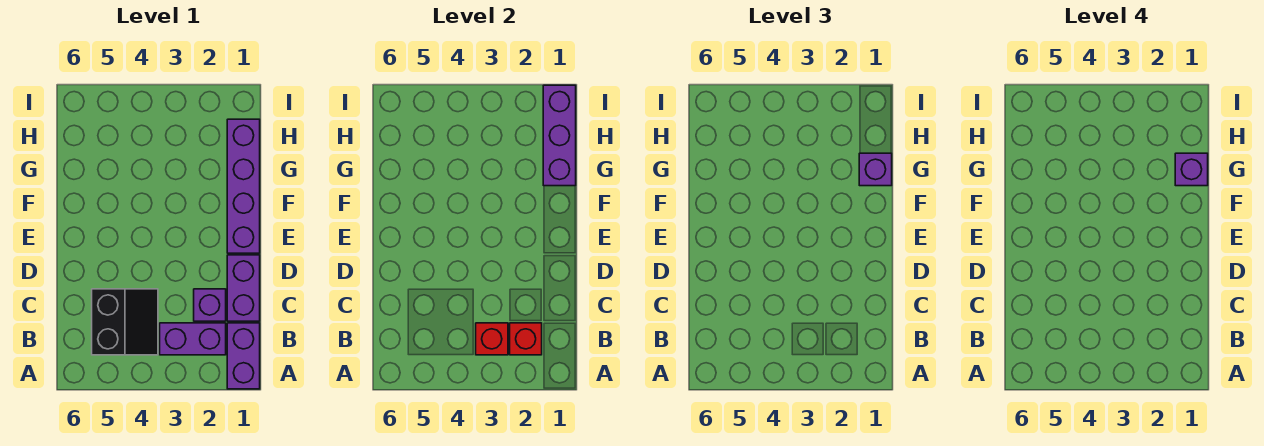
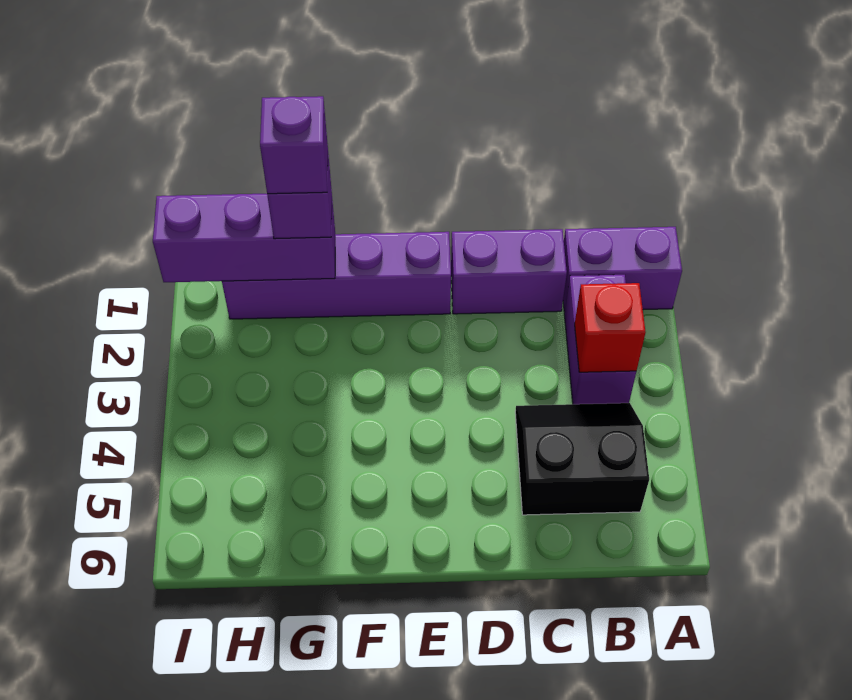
red brick B2 level 2 -> none
purple brick C2 level 1 -> none

